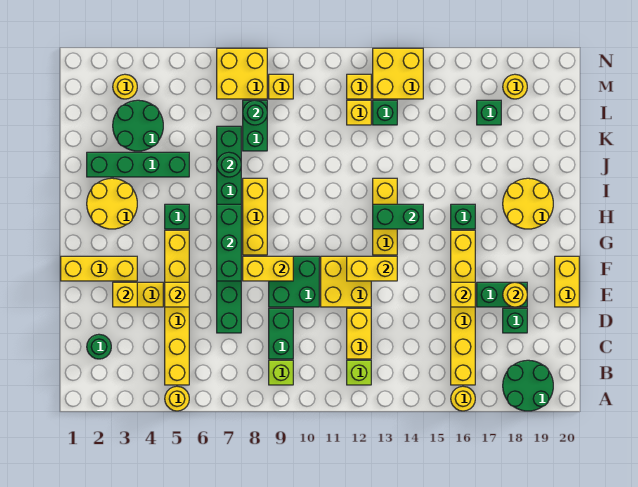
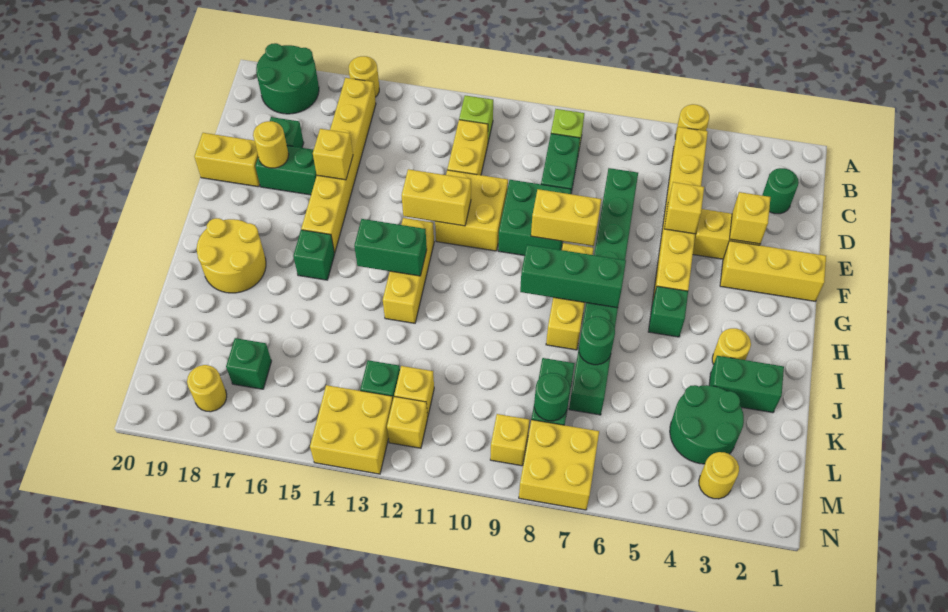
yellow brick E20:F20 level 1 -> yellow brick E19:E20 level 1
green brick F7:H7 level 2 -> green brick H7:H9 level 2
yellow round brick H2:I3 level 1 -> yellow round brick I3 level 1
green brick J2:J5 level 1 -> green brick J2:J3 level 1

